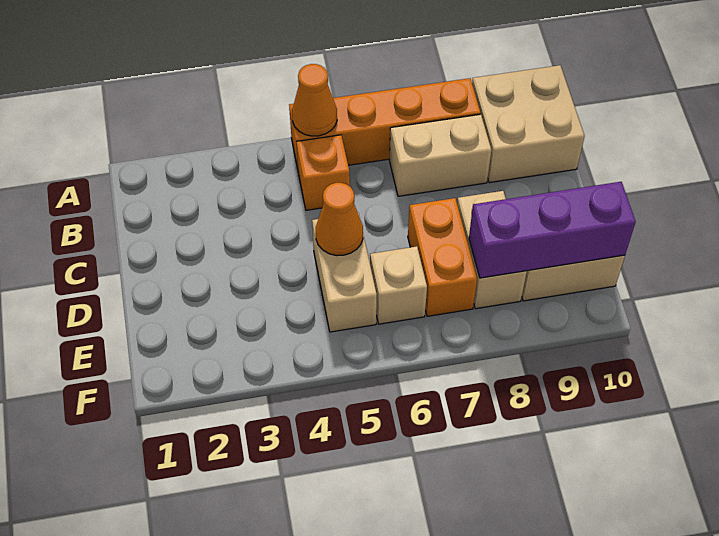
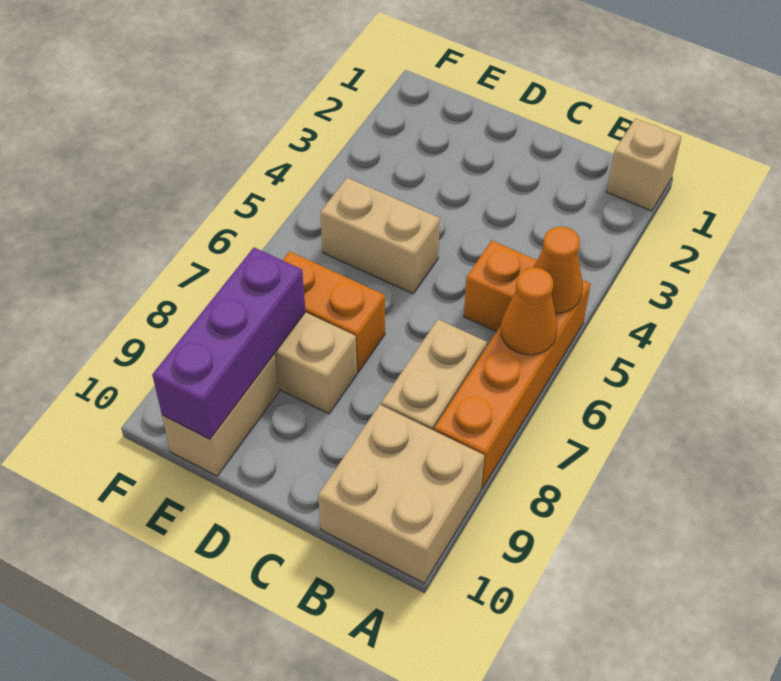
orange cone D5 level 2 -> orange cone A6 level 2
tan brick E6 level 1 -> tan brick A1 level 1

